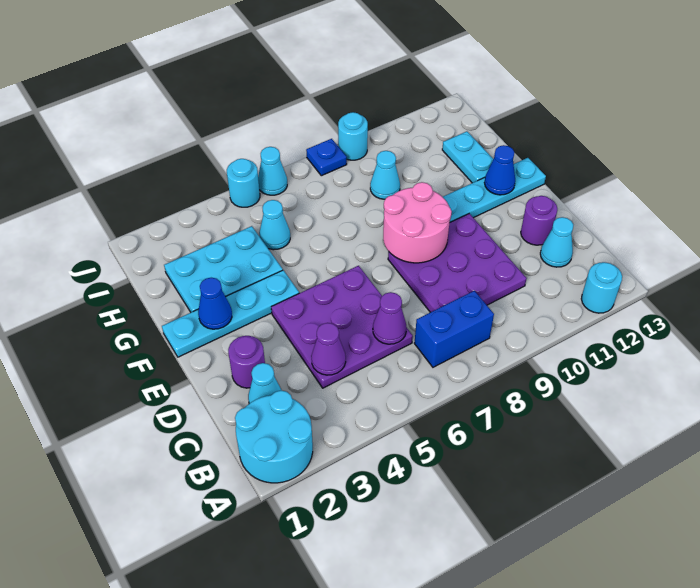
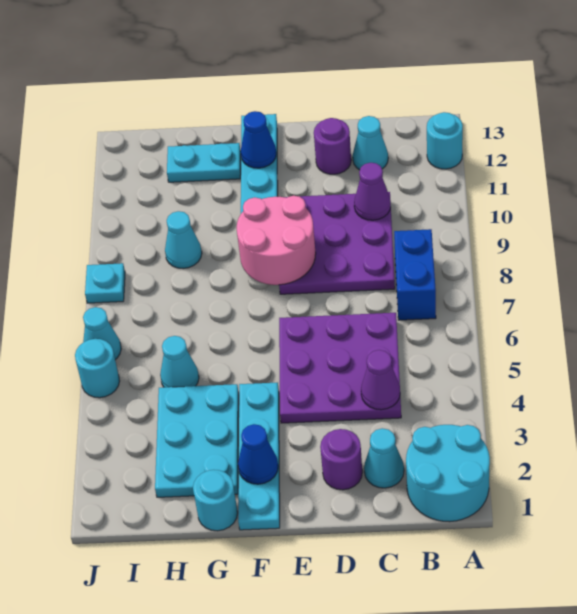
purple cone C6 level 2 -> purple cone C10 level 2
blue plate J8 level 1 -> cyan plate J8 level 1
cyan round brick J9 level 1 -> cyan round brick G1 level 1

